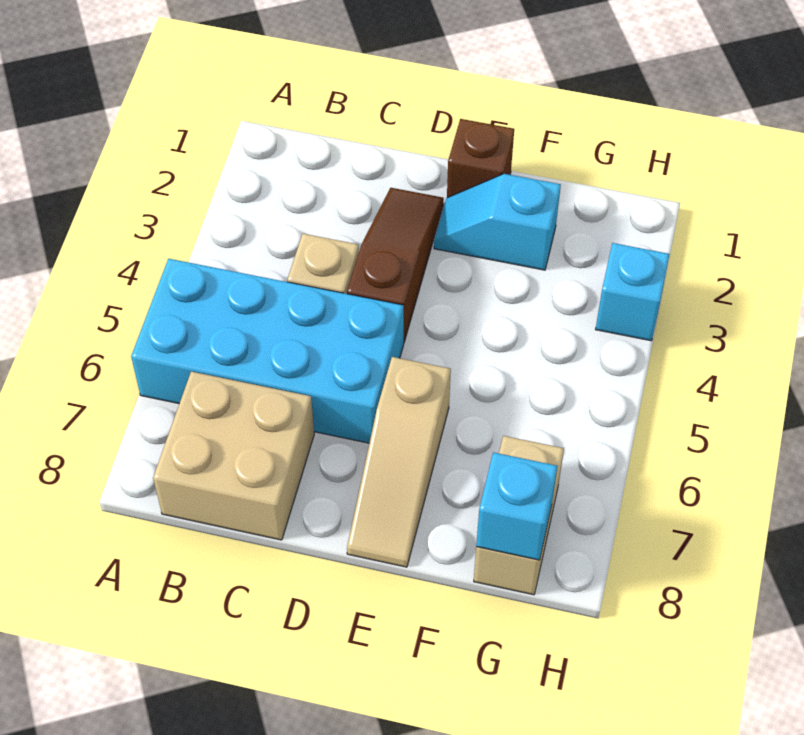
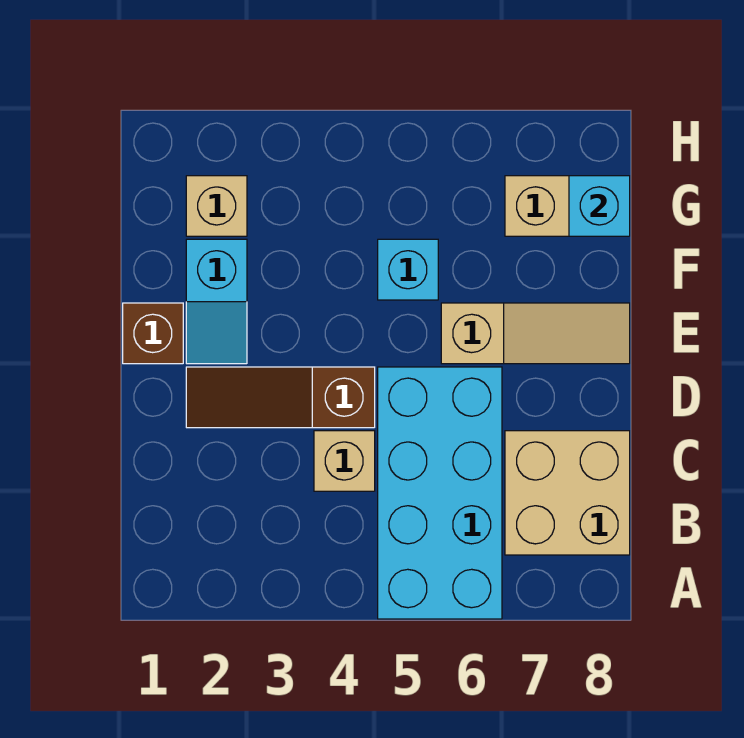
none -> tan brick G2 level 1
cyan brick H3 level 1 -> cyan brick F5 level 1

